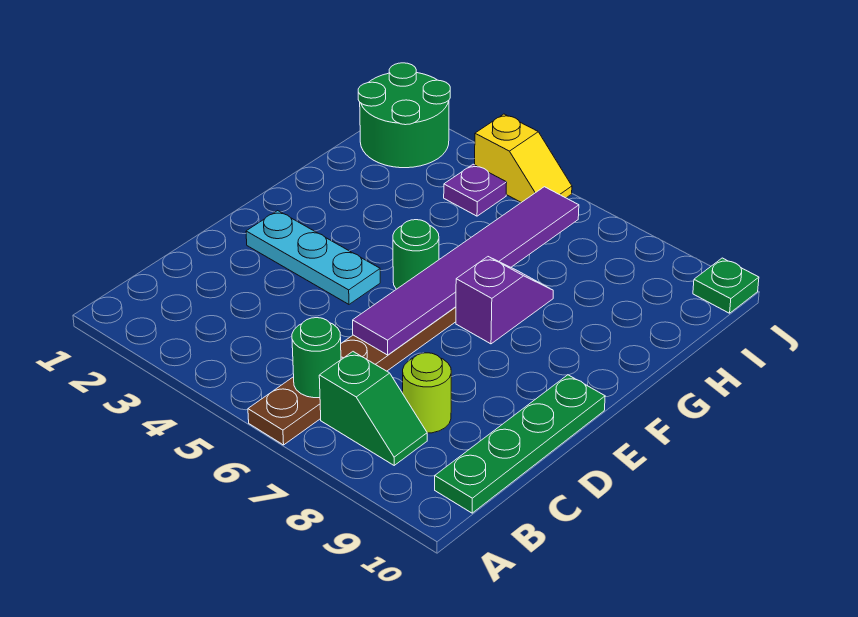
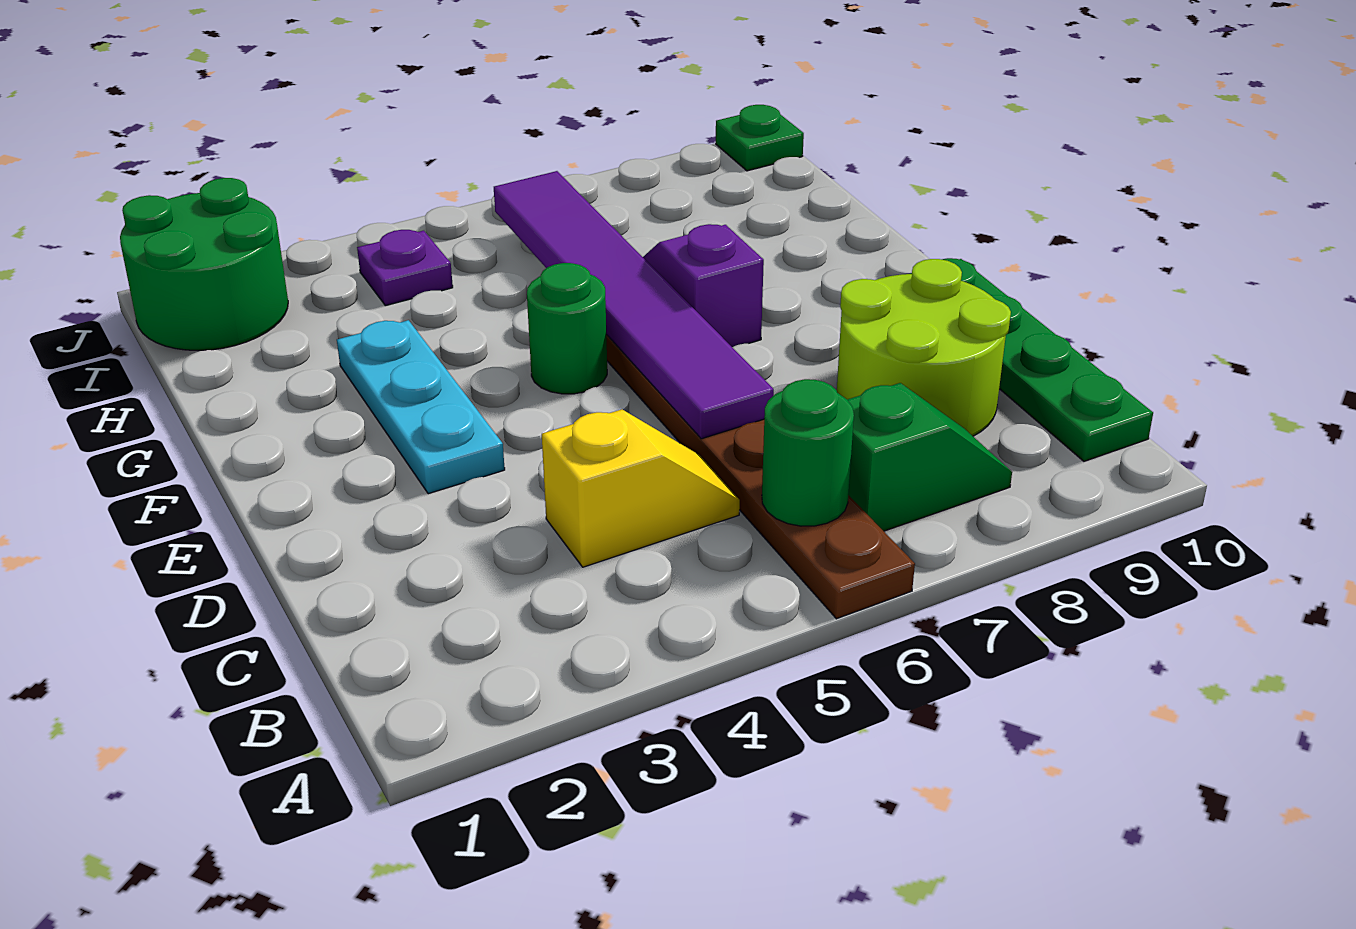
lime round brick C8 level 1 -> lime round brick C8:D9 level 1
cyan plate E2:E4 level 1 -> cyan plate E3:G3 level 1
yellow slope J4:J5 level 1 top 4 -> yellow slope C4:C5 level 1 top 4

